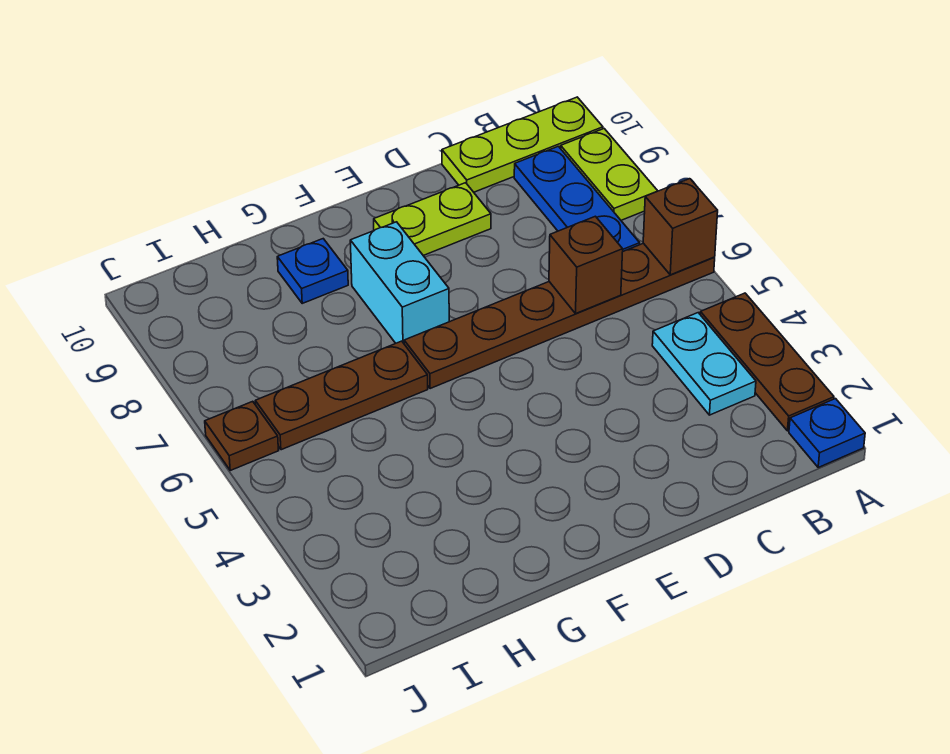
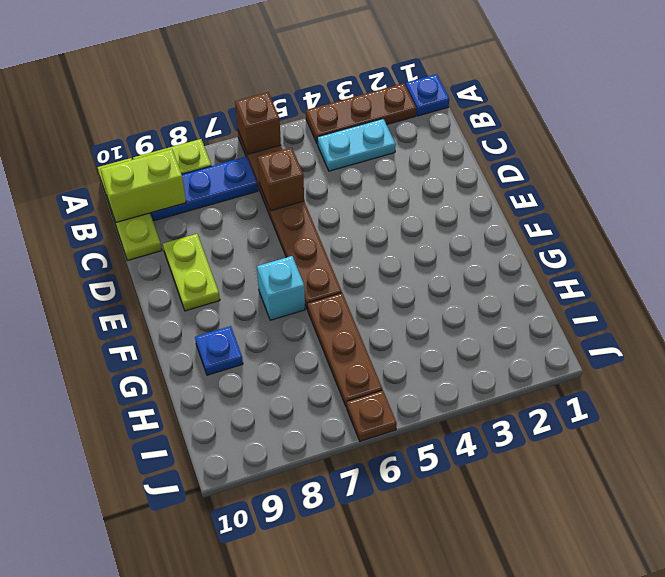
none -> lime brick B9:B10 level 2
cyan brick F7:F8 level 1 -> cyan brick F7 level 1

